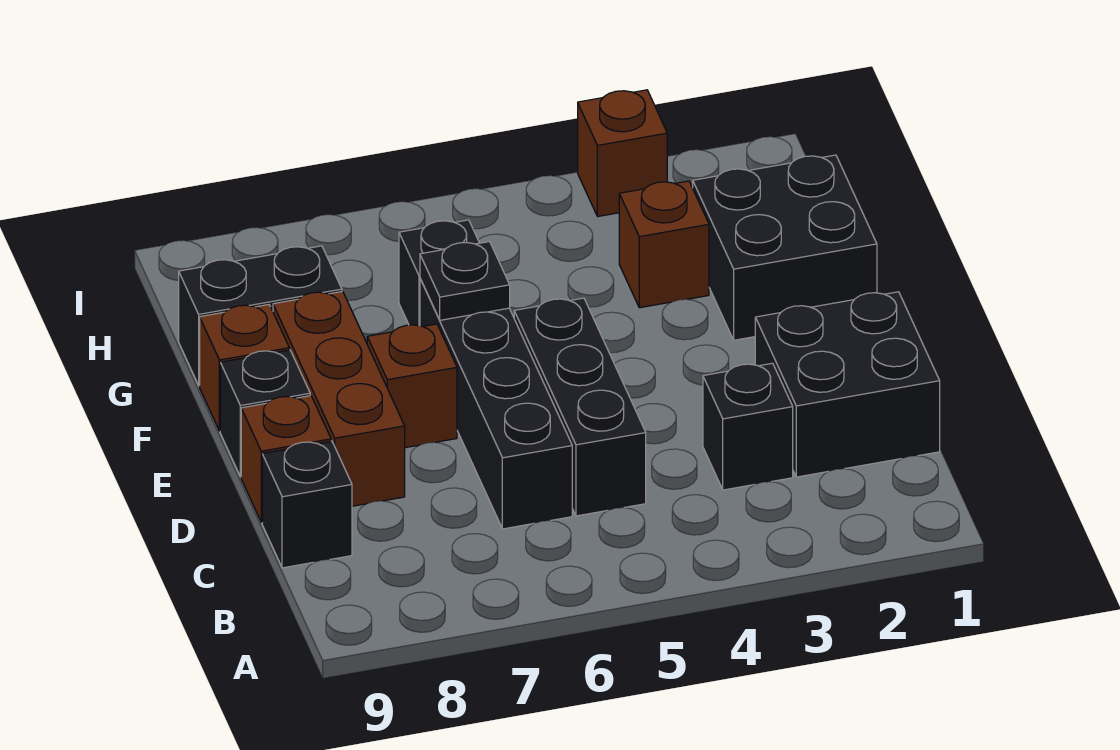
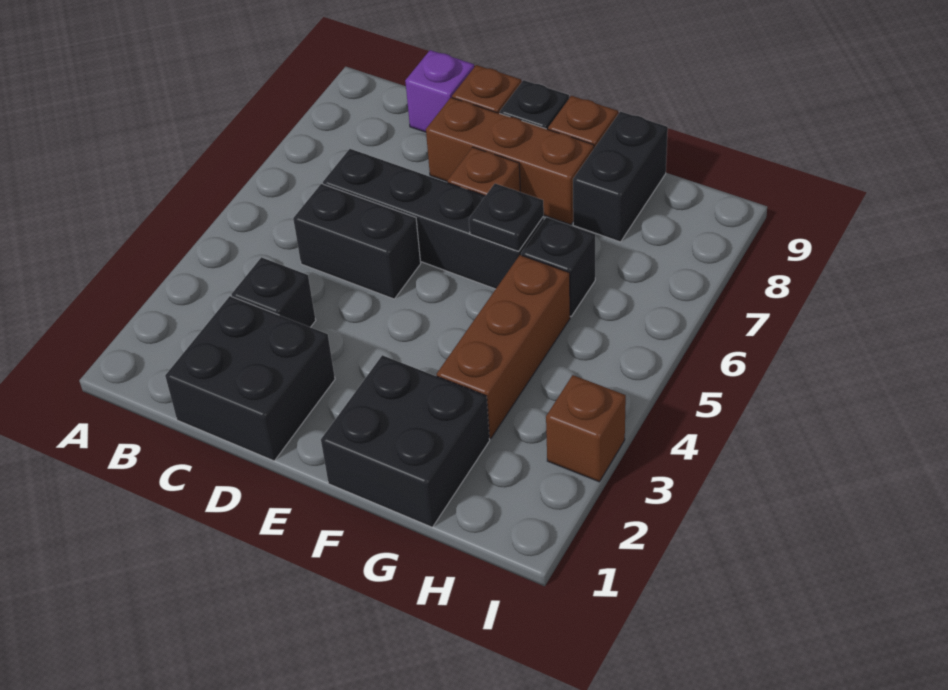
black brick C5:E5 level 1 -> black brick C5:D5 level 1
black brick C9 level 1 -> purple brick C9 level 1
brown brick G3 level 1 -> brown brick G3:G5 level 1

